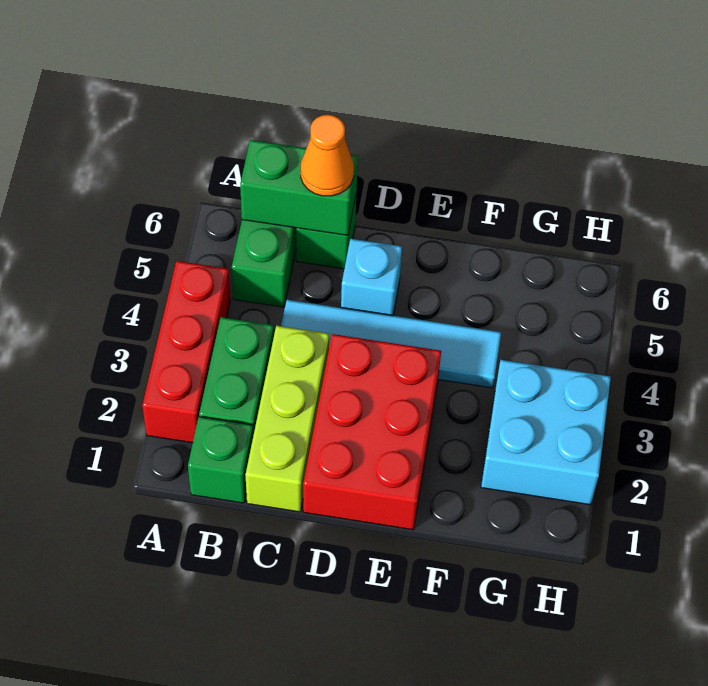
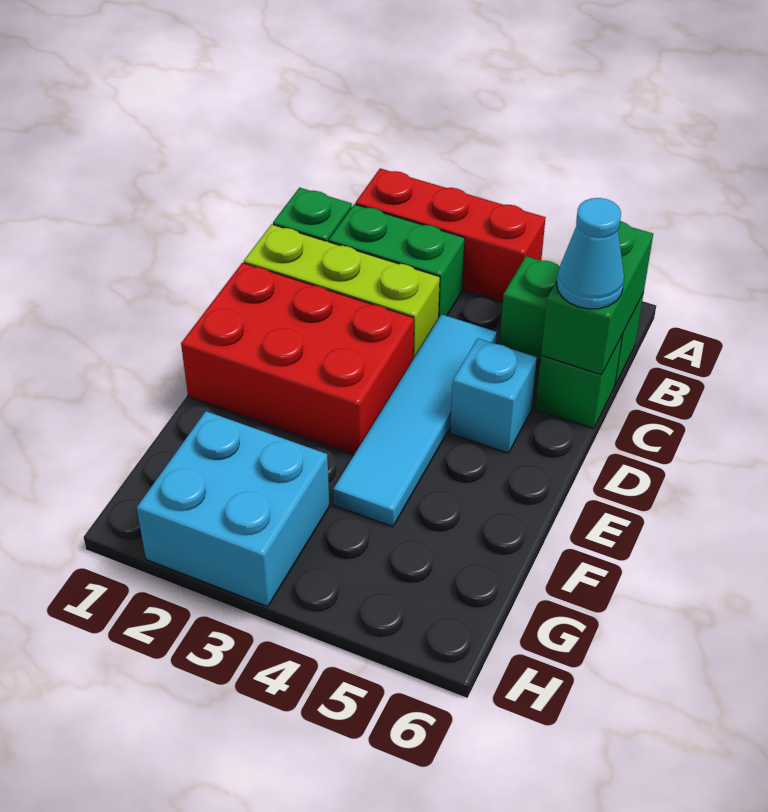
orange cone C6 level 3 -> cyan cone C6 level 3

